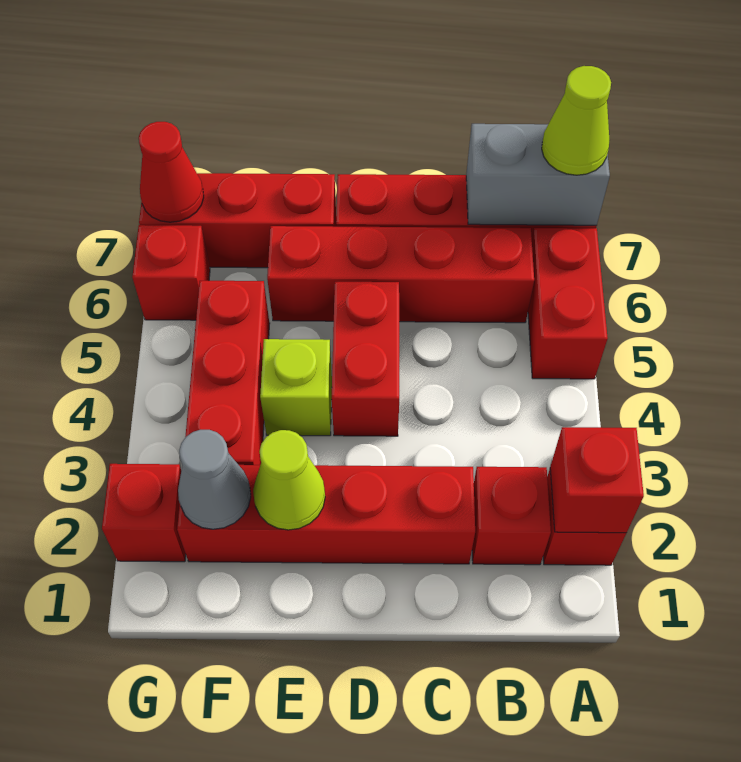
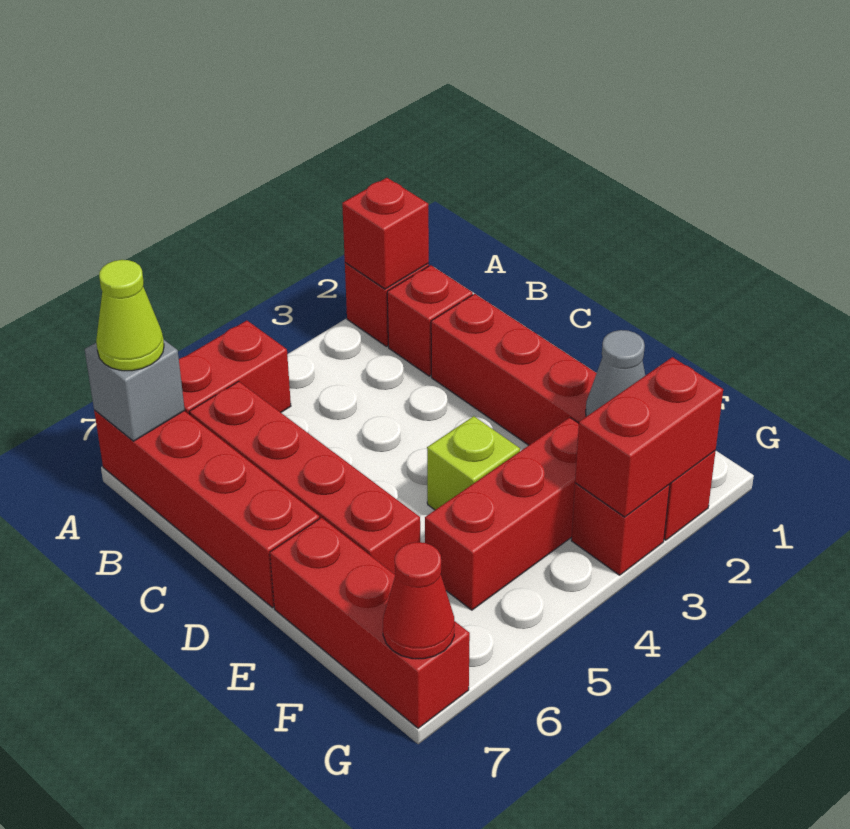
grey brick A7:B7 level 2 -> grey brick A7 level 2
red brick D4:D5 level 1 -> red brick G2:G3 level 2
lime cone E2 level 2 -> none
red brick G6 level 1 -> red brick G3 level 1

